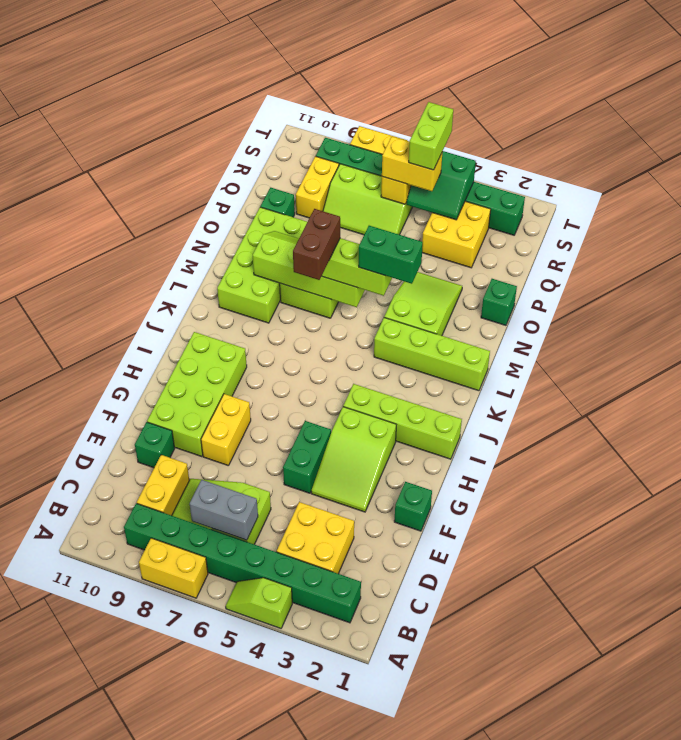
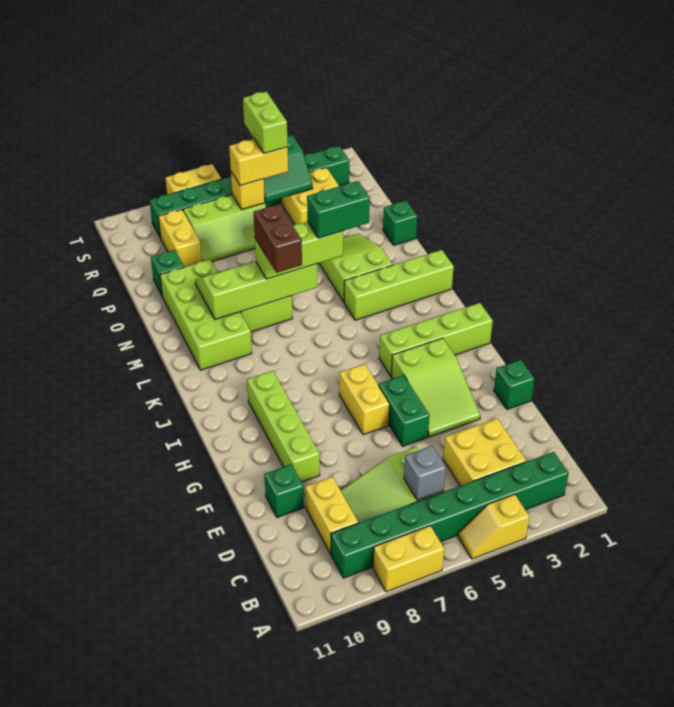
lime slope A4:A5 level 1 top 4 -> yellow slope A4:A5 level 1 top 4
grey brick C6:C7 level 2 -> grey brick C6 level 2
yellow brick F8:G8 level 1 -> yellow brick G6:H6 level 1
lime brick F9:I10 level 1 -> lime brick F9:I9 level 1

